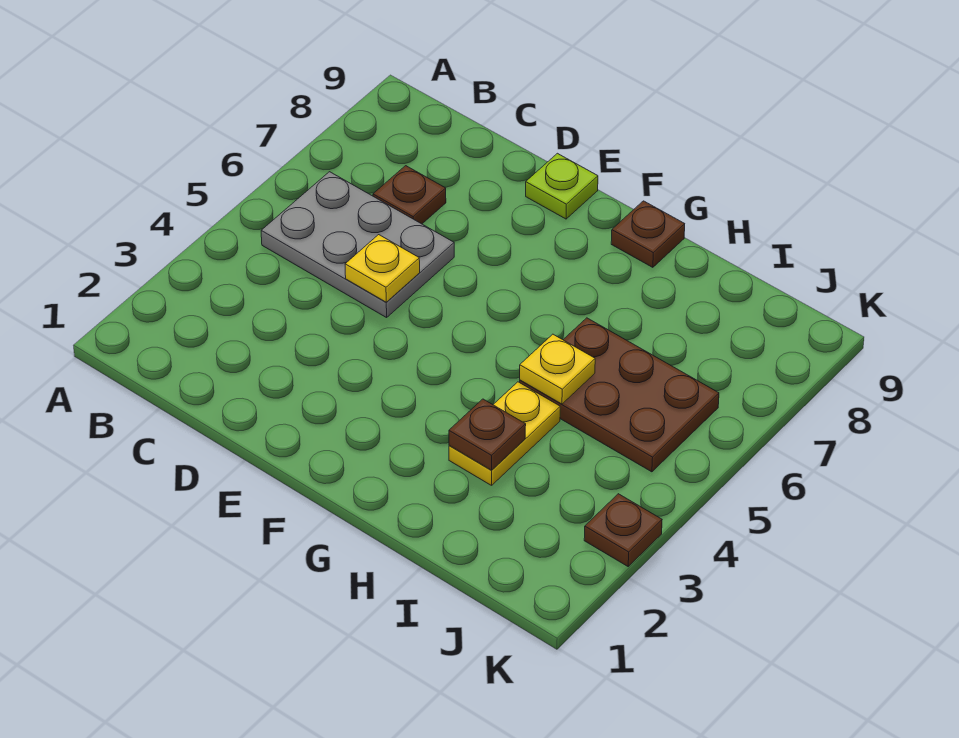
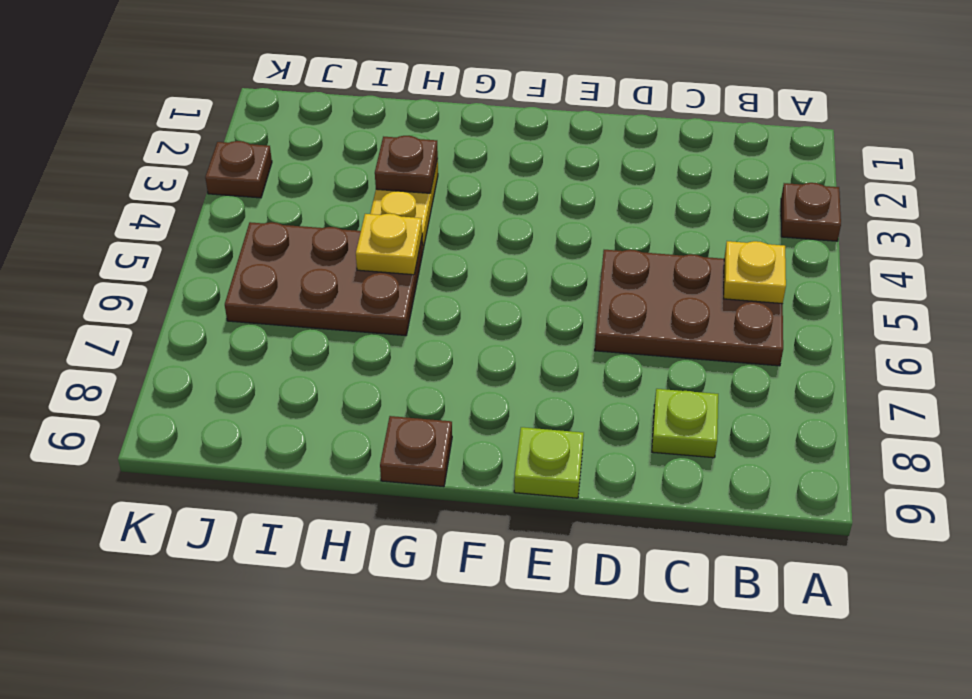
grey plate B5:D6 level 1 -> brown plate B5:D6 level 1
brown plate C7 level 1 -> brown plate A3 level 1
none -> lime plate C8 level 1
yellow plate D5 level 2 -> yellow plate B5 level 2

